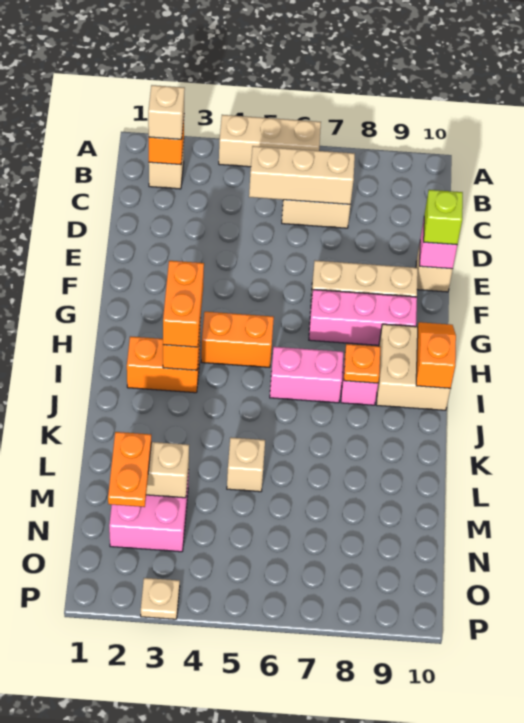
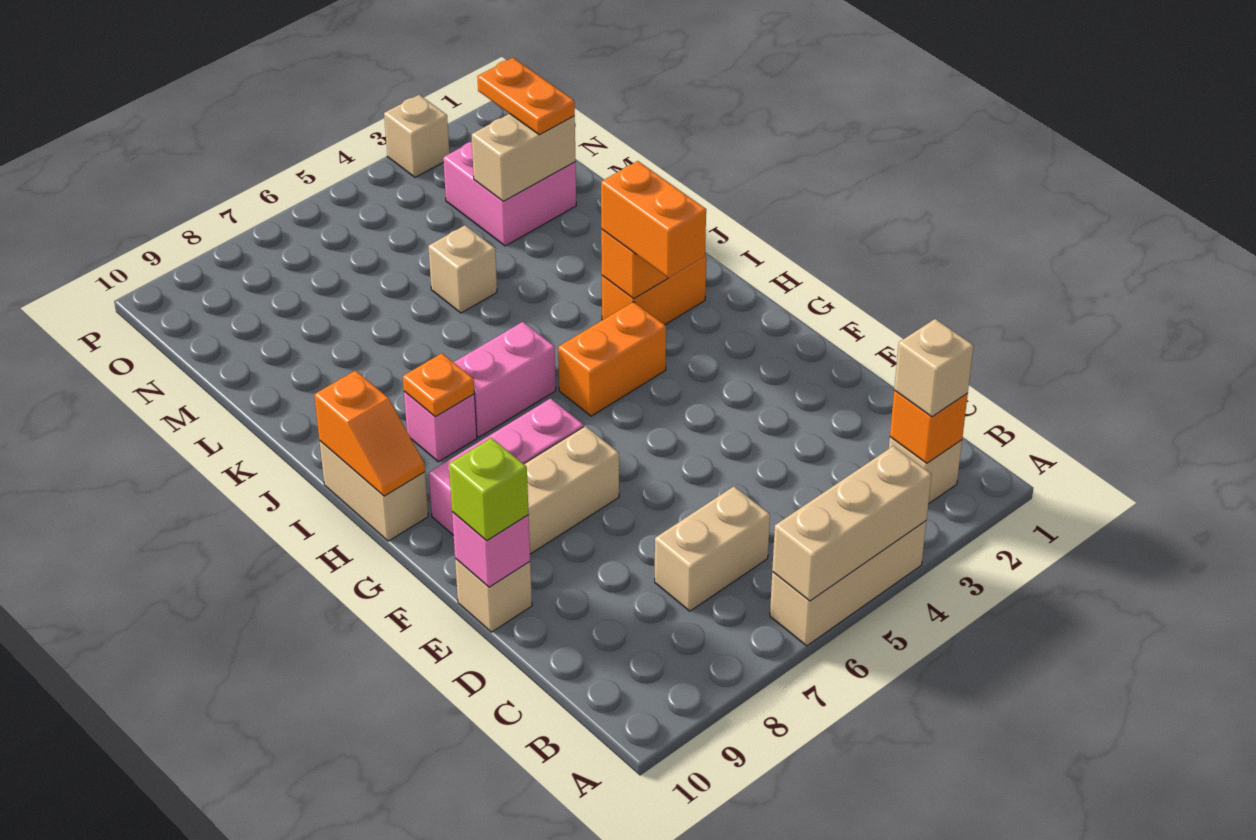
tan brick C5:C7 level 2 -> tan brick A4:A6 level 2
tan brick H9:I10 level 1 -> tan brick H10:I10 level 1
tan plate P3 level 1 -> tan brick P3 level 1

